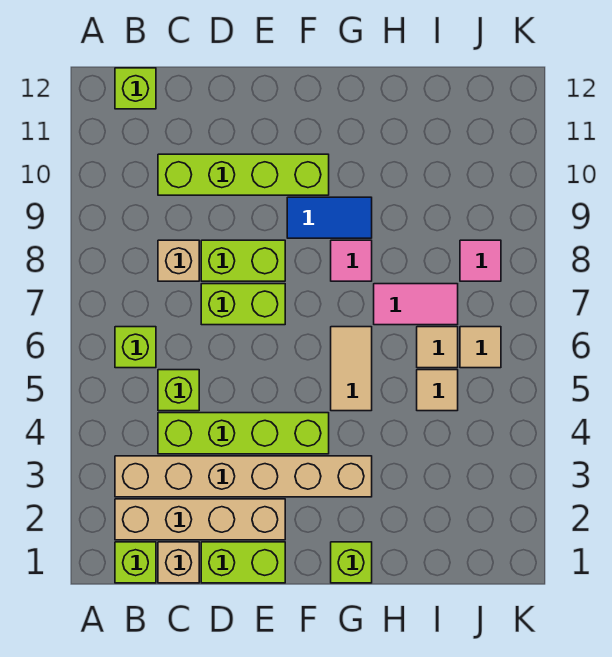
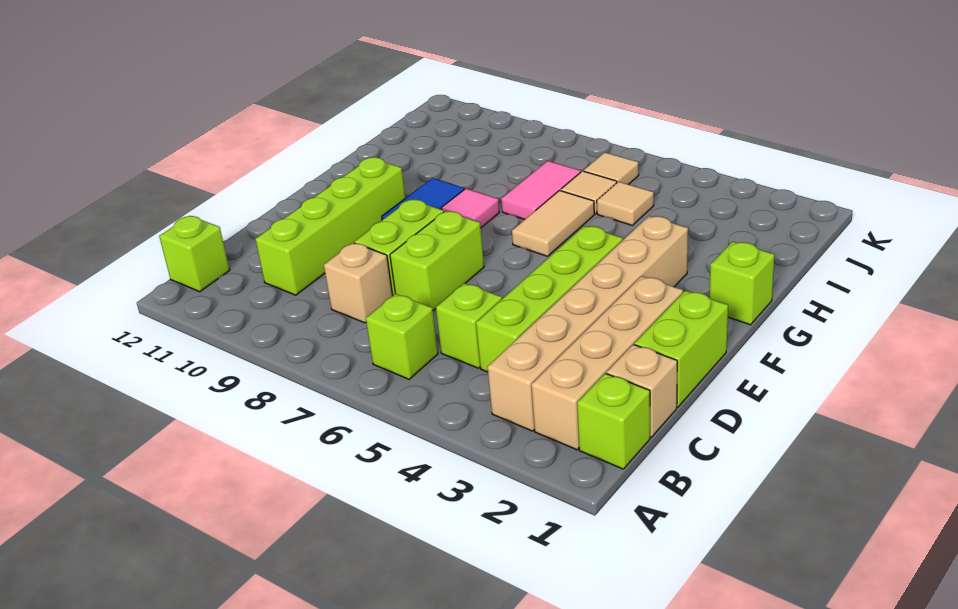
tan tile G5:G6 level 1 -> tan tile G6:H6 level 1
pink tile J8 level 1 -> none

